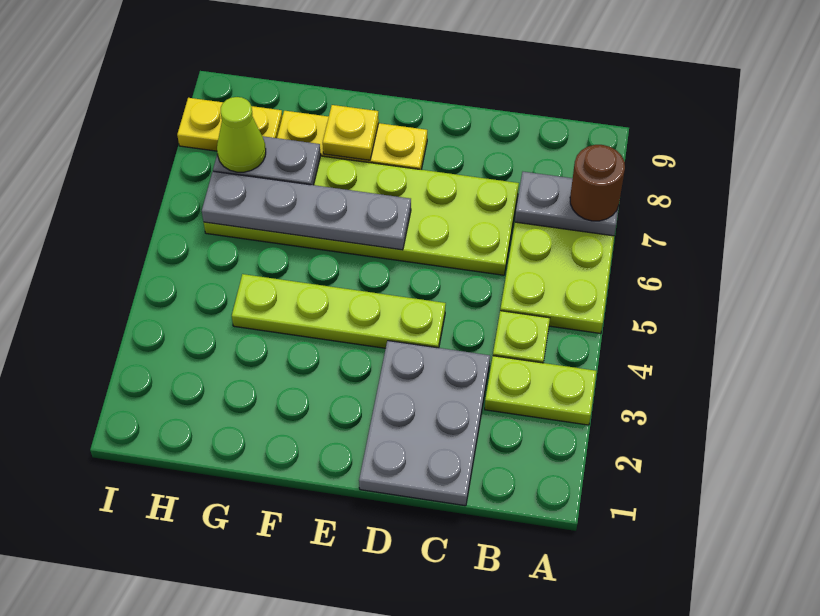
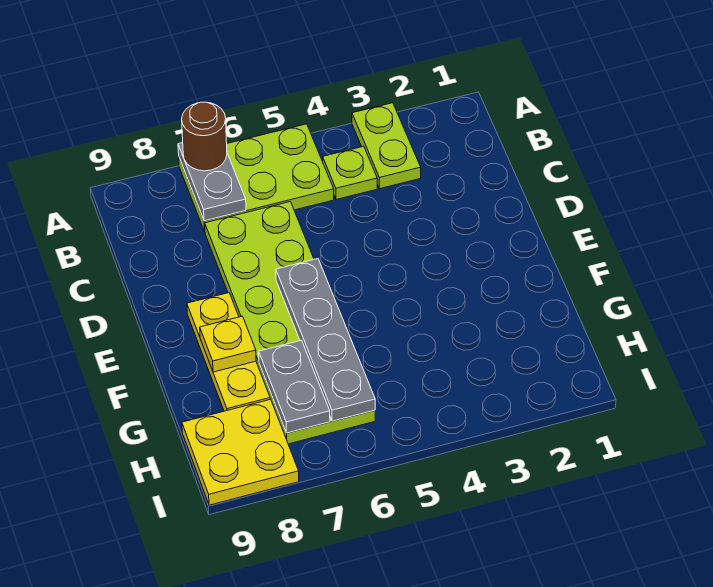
grey plate C1:D3 level 1 -> none
lime plate D4:G4 level 1 -> none
lime cone H7 level 3 -> none
yellow plate H8:I8 level 1 -> yellow plate H8:I9 level 1

